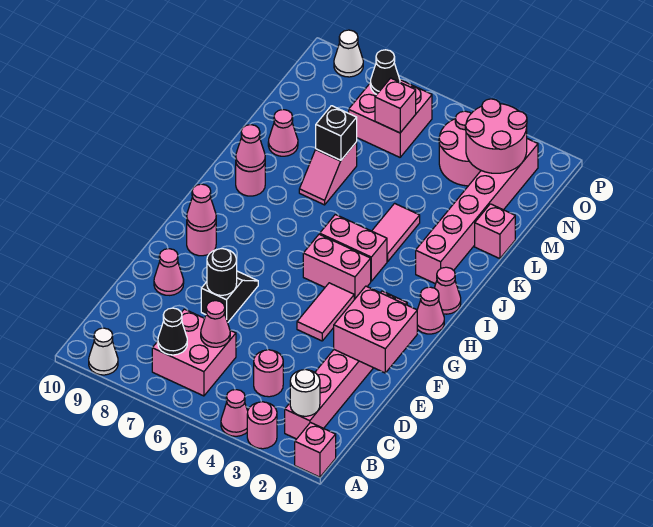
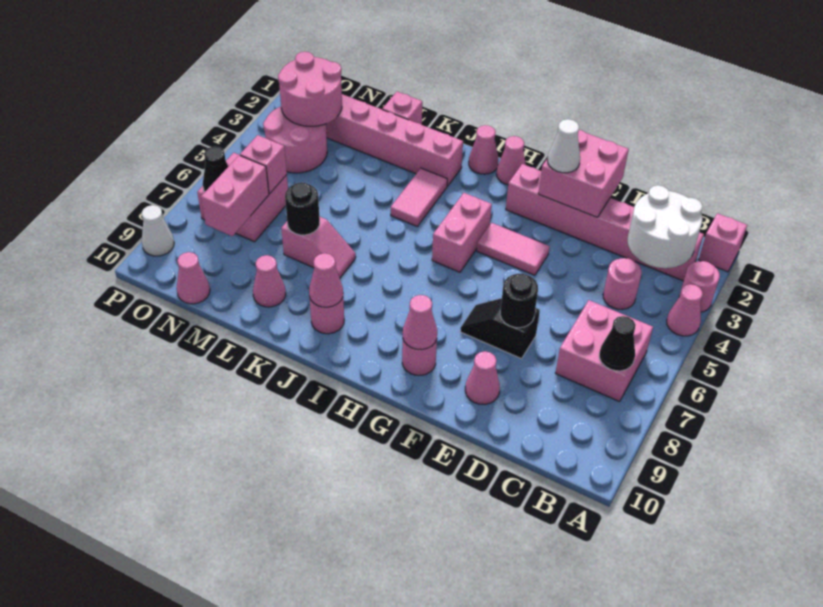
white cone A9 level 1 -> white cone F2 level 3
white round brick B2 level 2 -> white round brick B2:C3 level 2
pink cone C6 level 2 -> pink cone N10 level 1
pink brick I4:I5 level 1 -> pink brick N7:N8 level 2
pink tile J4:K4 level 1 -> pink tile J3:J4 level 1
black brick L7 level 2 -> black round brick L7 level 2

